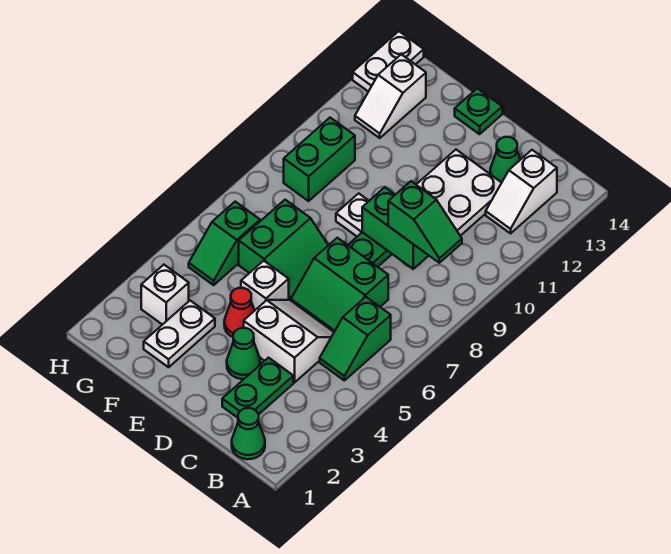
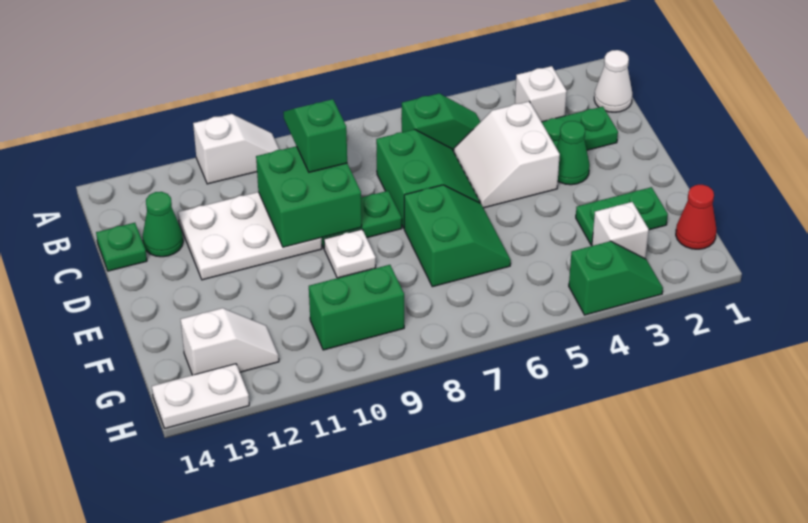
green cone B1 level 1 -> white cone B1 level 1
white slope B12:B13 level 1 top 13 -> white slope A10:A11 level 1 top 11
green brick C9:D9 level 2 -> green brick C9:D10 level 2
red cone E4 level 1 -> red cone G1 level 1
white brick E5 level 1 -> white brick B3 level 1
green slope E6:F7 level 1 top F -> green slope E6:F7 level 1 top 7
green plate E14 level 1 -> green plate C14 level 1
white plate F2:F3 level 1 -> green plate F2:F3 level 1
green slope G5:G6 level 1 top 6 -> green slope H3:H4 level 1 top 4

